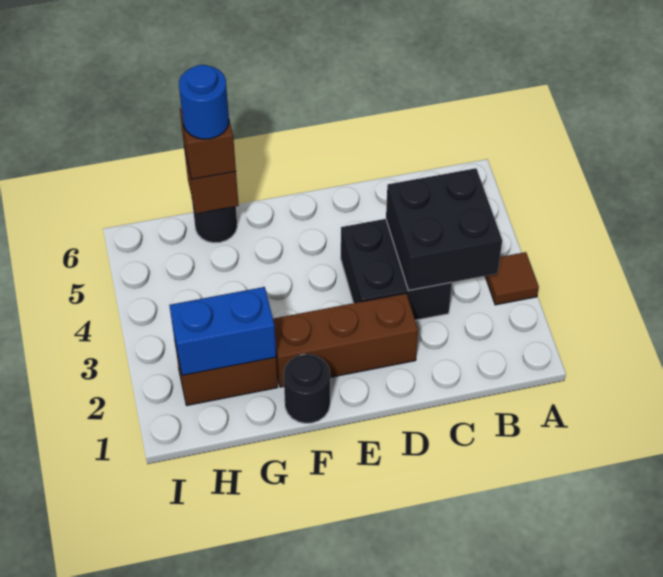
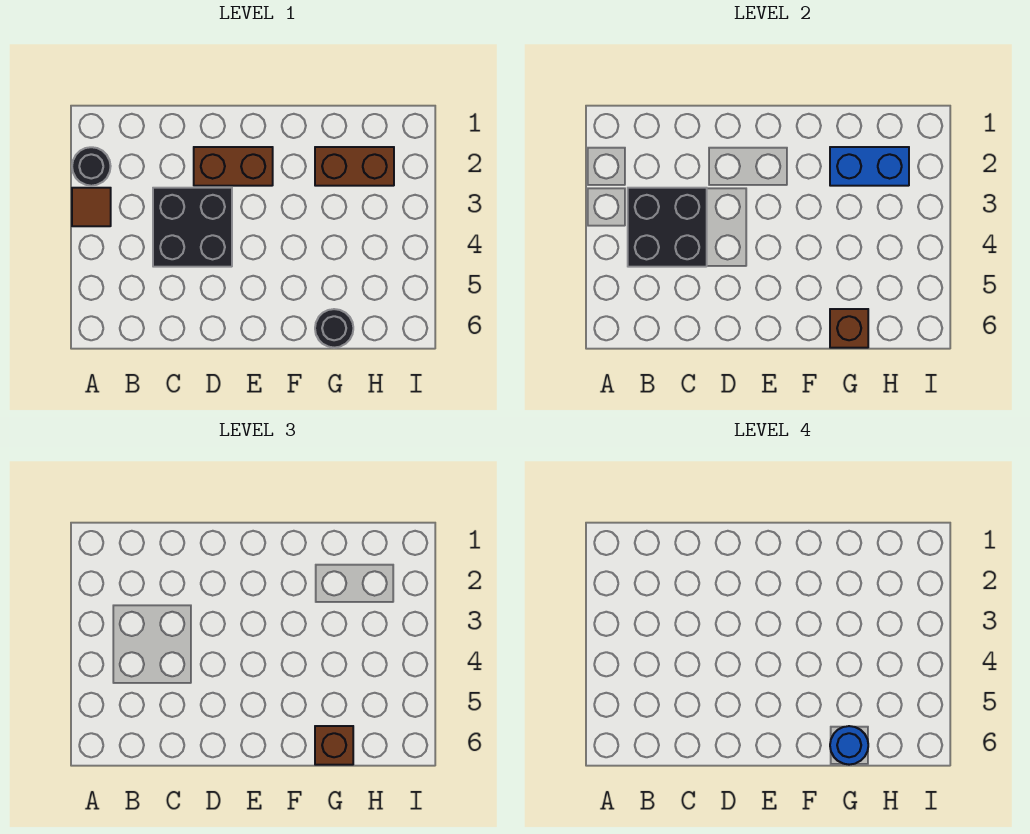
brown brick D2:F2 level 1 -> brown brick D2:E2 level 1
black round brick F1 level 1 -> black round brick A2 level 1

